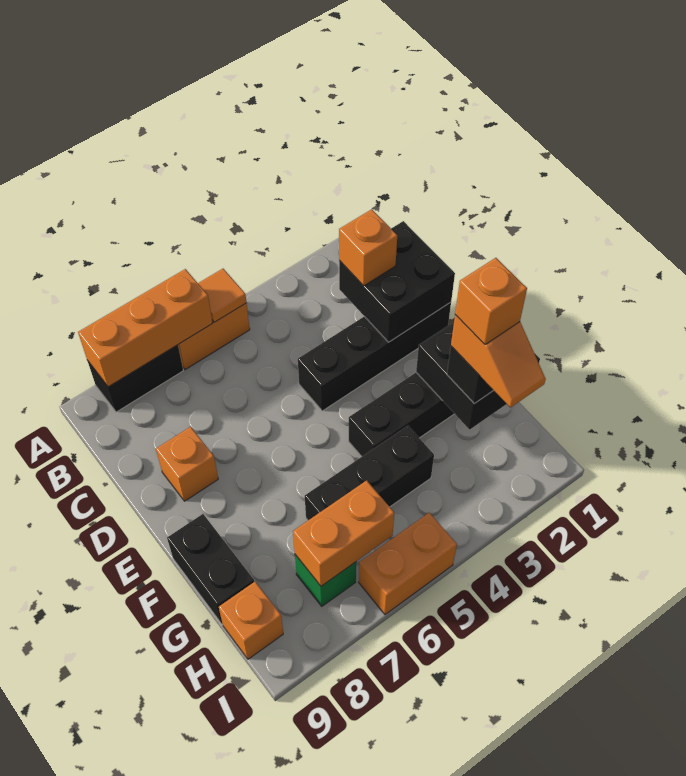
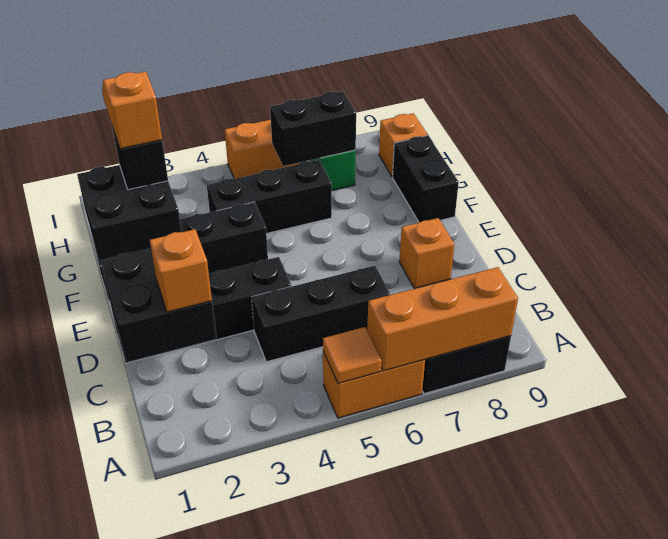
none -> black brick C4:C6 level 1
orange brick G2 level 5 -> none
orange brick H6:H7 level 2 -> black brick H6:H7 level 2

